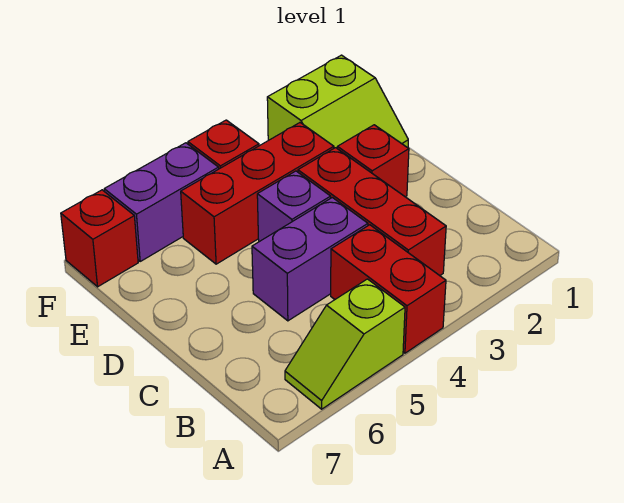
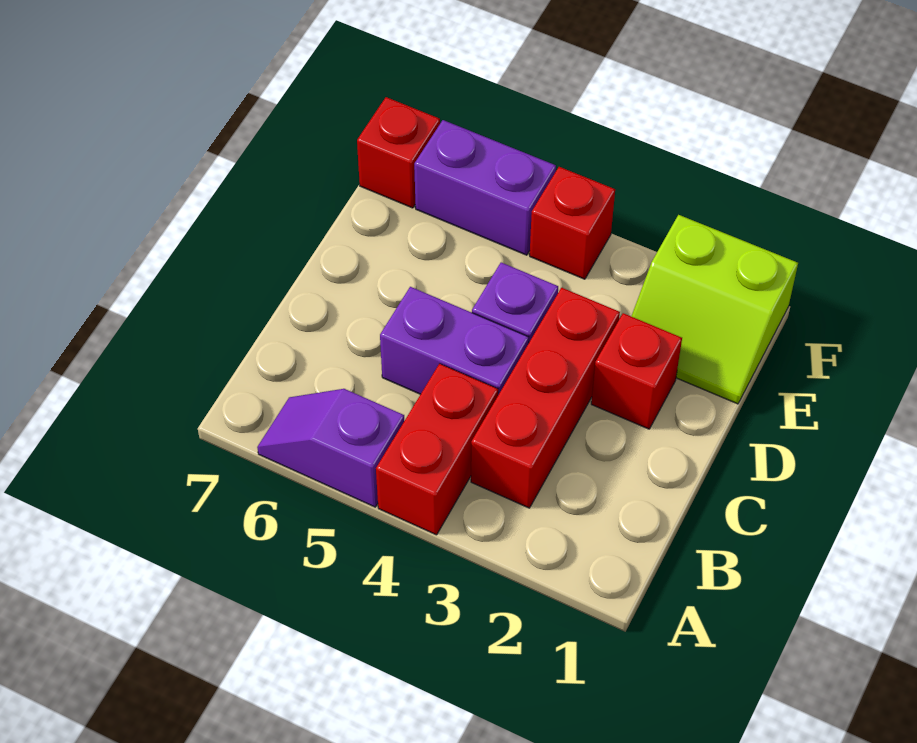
lime slope A5:A6 level 1 top 5 -> purple slope A5:A6 level 1 top 5
red brick E3:E5 level 1 -> none

